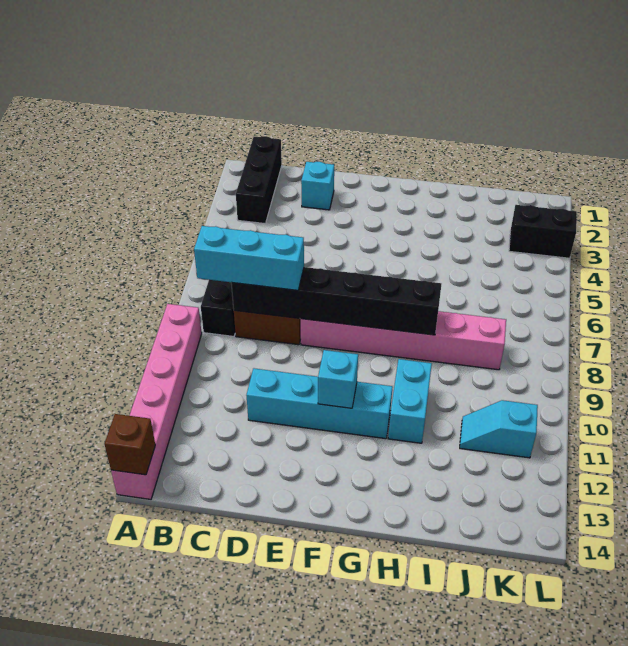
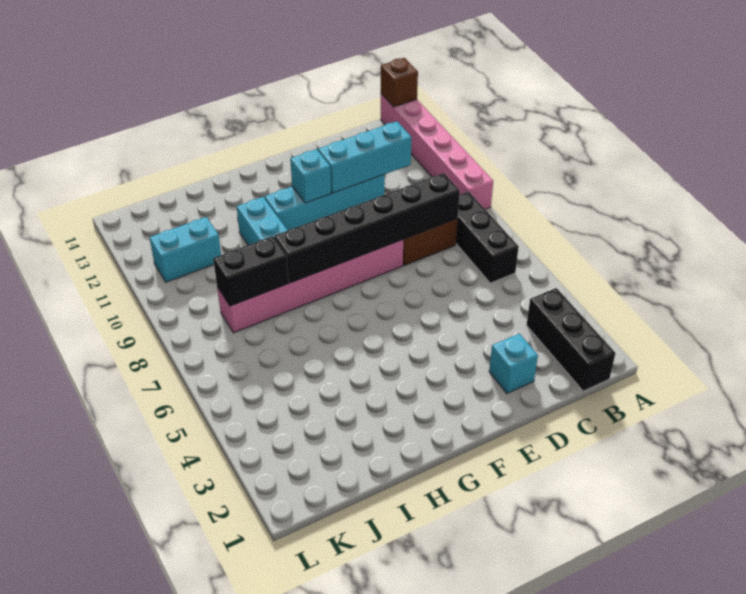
cyan brick B8:D8 level 3 -> cyan brick C11:E11 level 2
cyan slope J11:K11 level 1 top K -> cyan brick J11:K11 level 1
black brick K3:L3 level 1 -> black brick I8:J8 level 2

